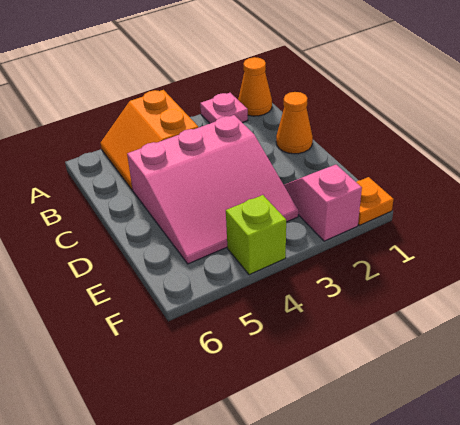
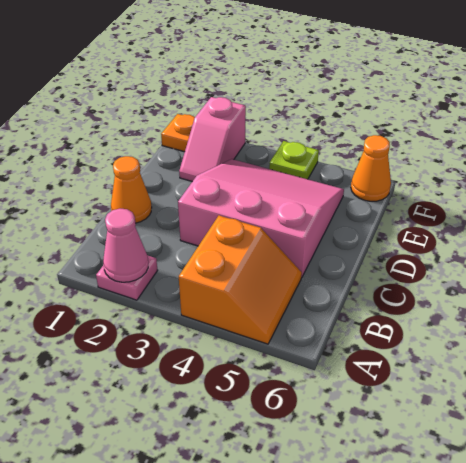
orange cone A1 level 1 -> orange cone F6 level 1
none -> pink cone A2 level 2
lime brick F4 level 1 -> lime plate F4 level 1

